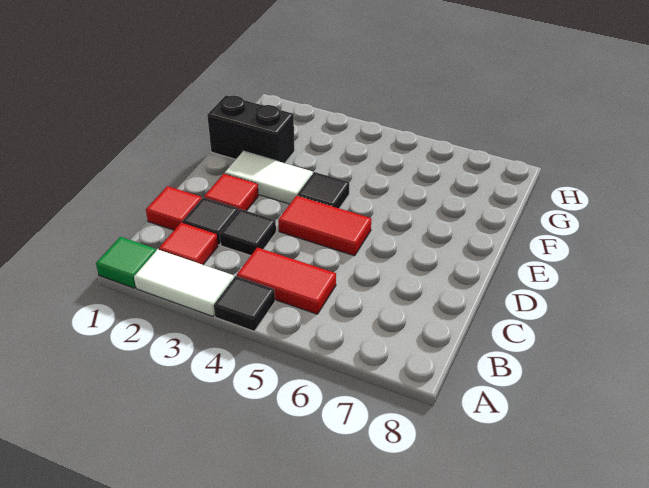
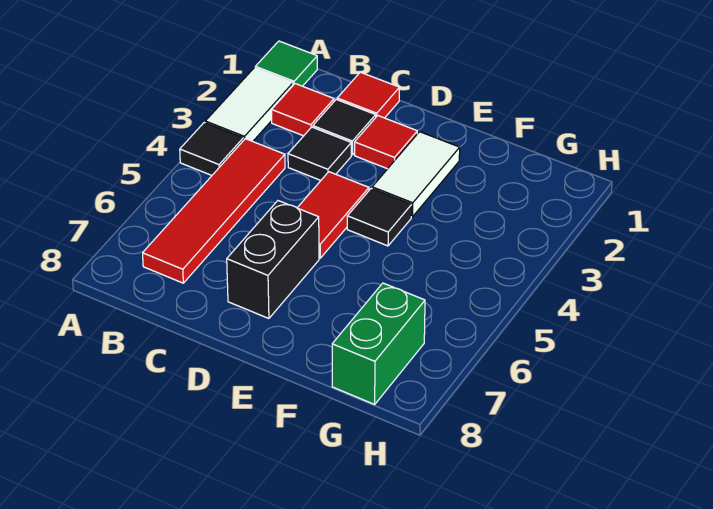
red tile B4:B5 level 1 -> red tile B4:B7 level 1
black brick F1:F2 level 1 -> black brick D6:D7 level 1
none -> green brick G7:G8 level 1

